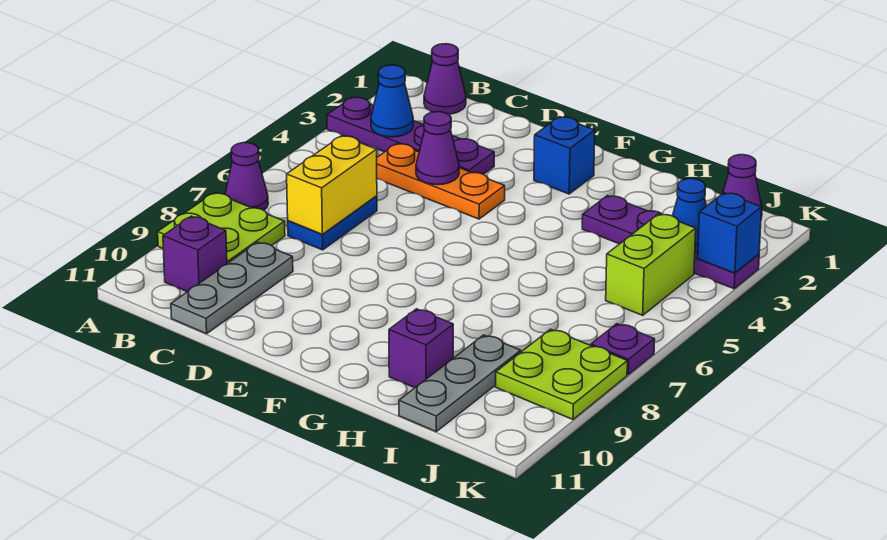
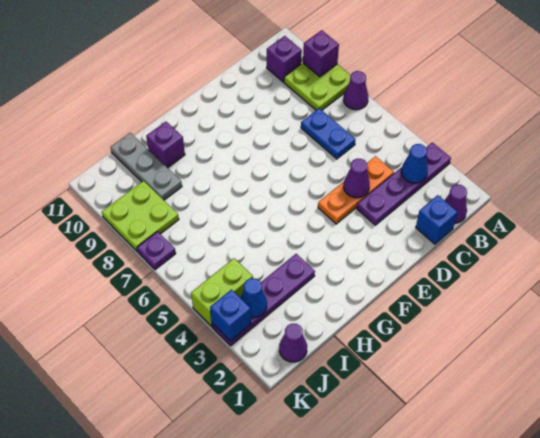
none -> purple brick A9 level 2
yellow brick C6:C7 level 2 -> none
grey plate C9:C11 level 1 -> none
blue brick F2 level 1 -> blue brick C1 level 1
lime brick J4:J5 level 1 -> lime brick J4:K4 level 1

